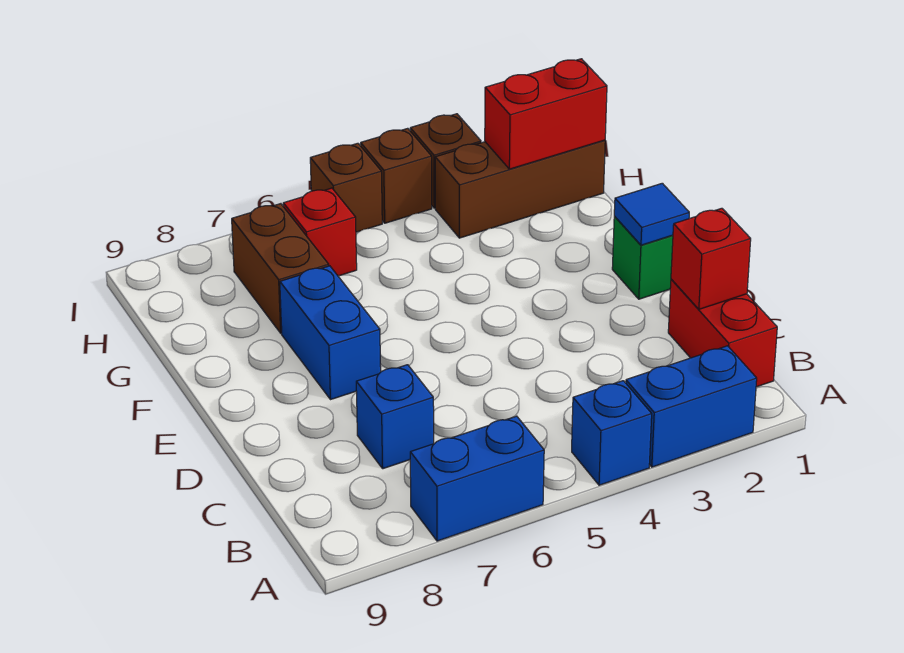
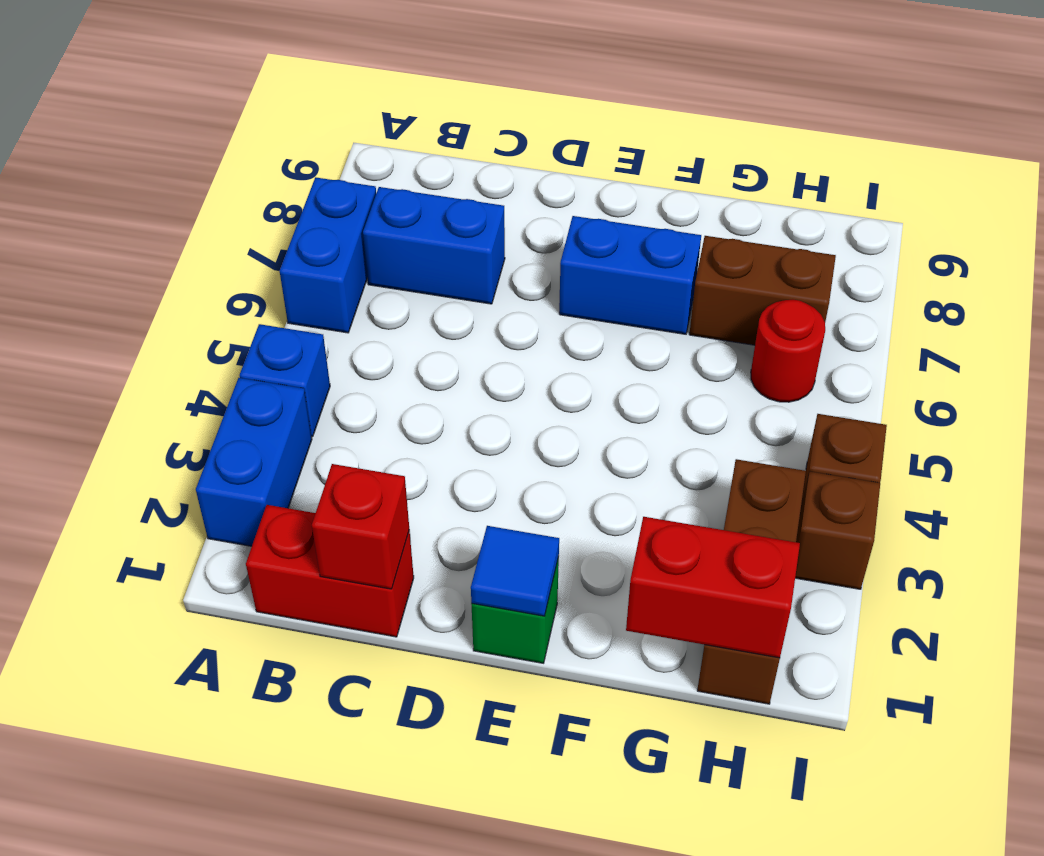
blue brick C7 level 1 -> blue brick B7:C7 level 1
red brick H1:H2 level 2 -> red brick G1:H1 level 2
red brick H6 level 1 -> red round brick H6 level 1
brown brick I5 level 1 -> none

